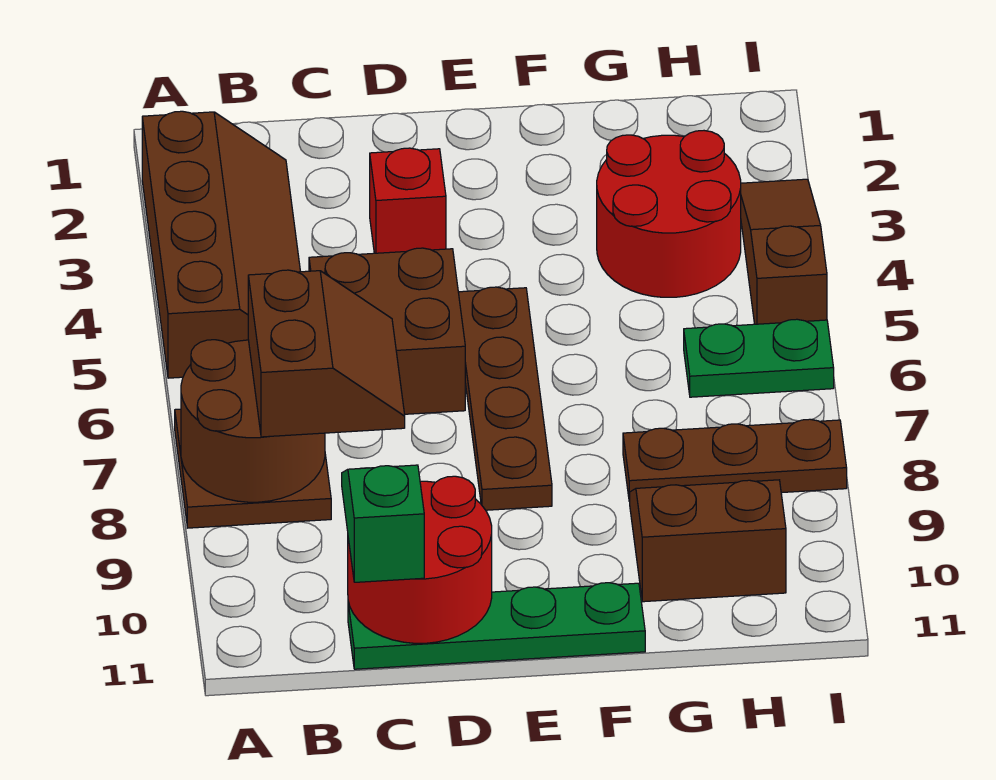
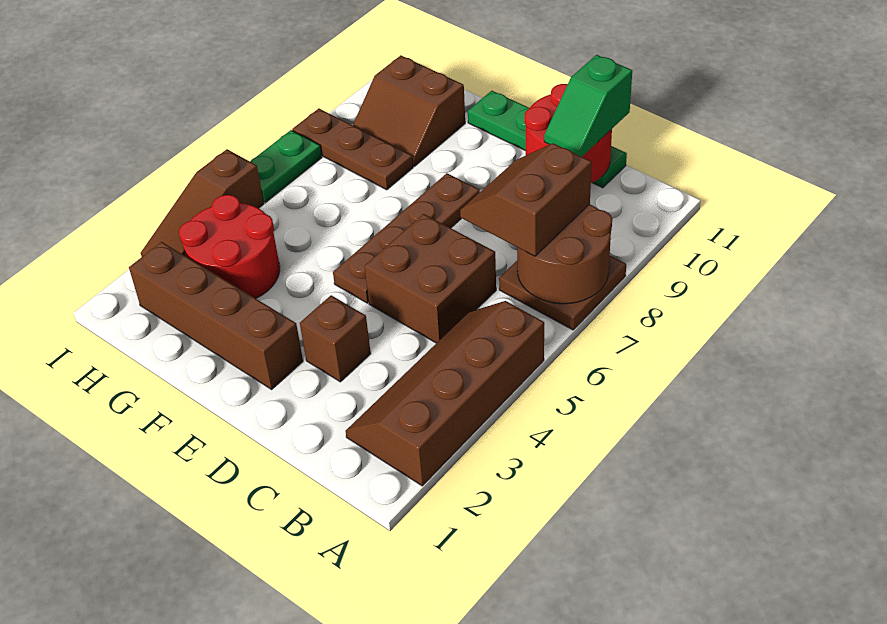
red brick D3 level 1 -> brown brick D3 level 1
none -> brown brick E2:H2 level 1
green plate H6:I6 level 1 -> green plate I6:I7 level 1

